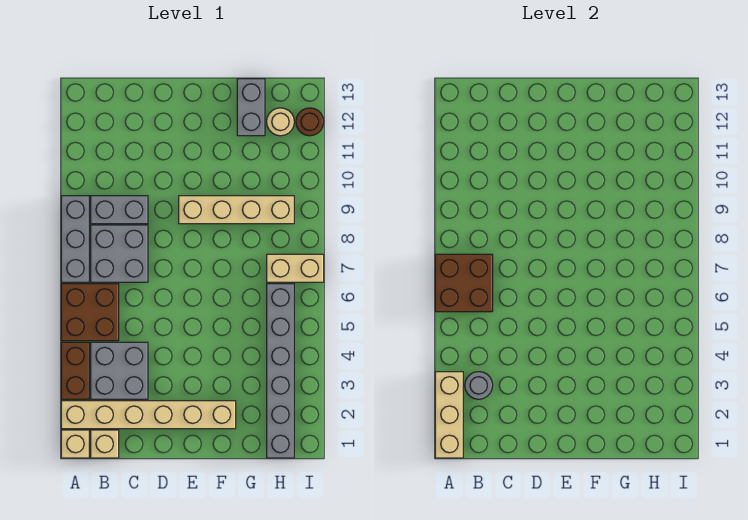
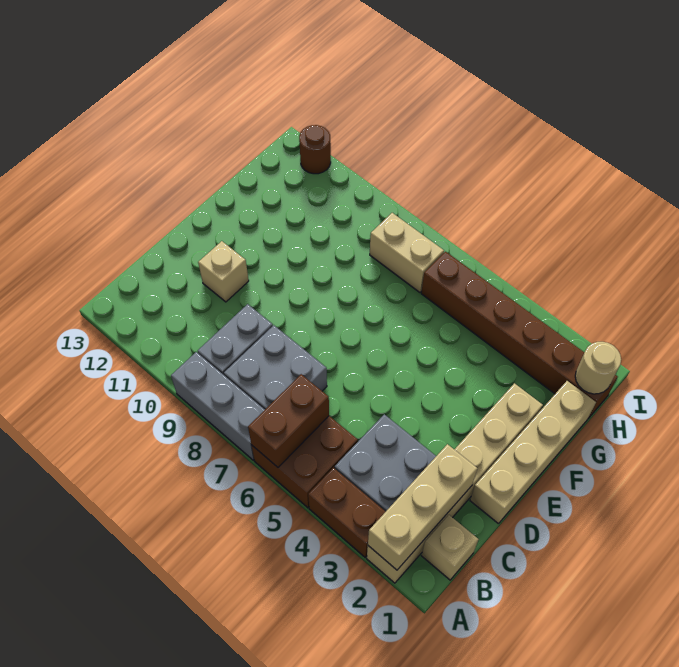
tan brick A1 level 1 -> tan brick D11 level 1
tan brick A1:A3 level 2 -> tan brick A2:C2 level 2
brown brick A6:B7 level 2 -> brown brick A6:B6 level 2
grey round brick B3 level 2 -> none
tan brick E9:H9 level 1 -> tan brick D1:G1 level 1
grey brick G12:G13 level 1 -> none
grey brick H1:H6 level 1 -> brown brick H1:H6 level 1
tan brick H7:I7 level 1 -> tan brick H7:H8 level 1
tan round brick H12 level 1 -> tan round brick H1 level 2

